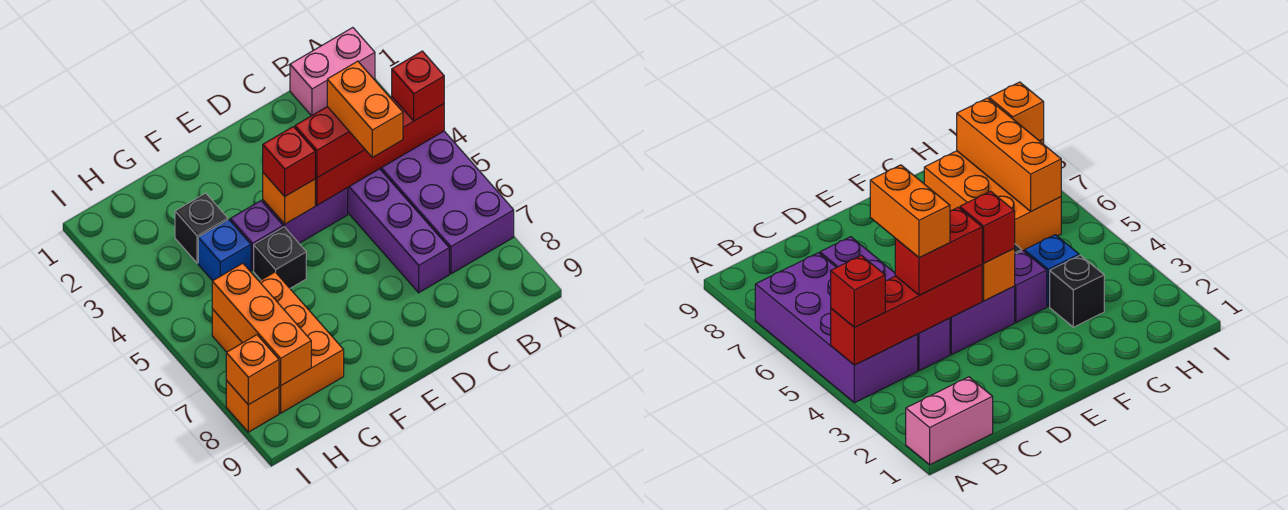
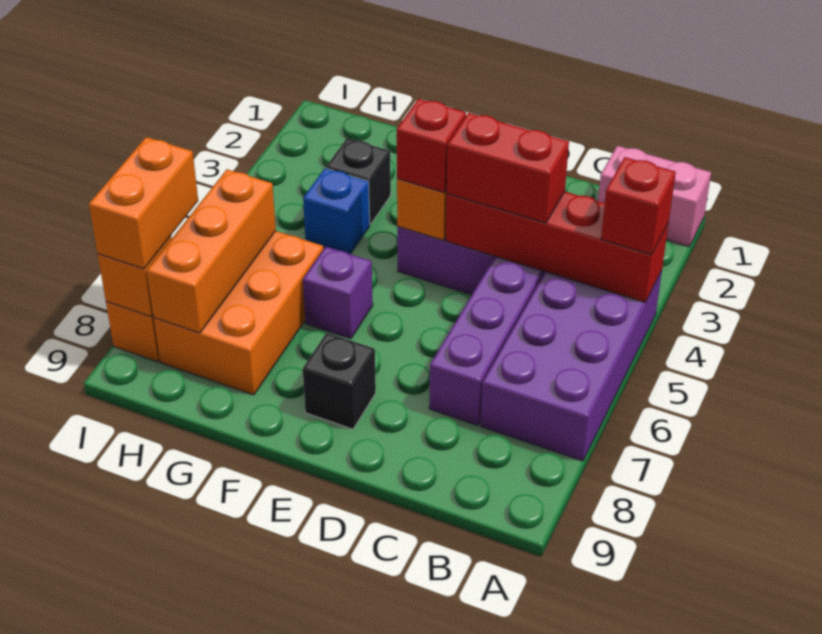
orange brick C4:C5 level 4 -> orange brick I7:I8 level 3
purple brick F4 level 1 -> purple brick F6 level 1
black brick F5 level 1 -> black brick E8 level 1

